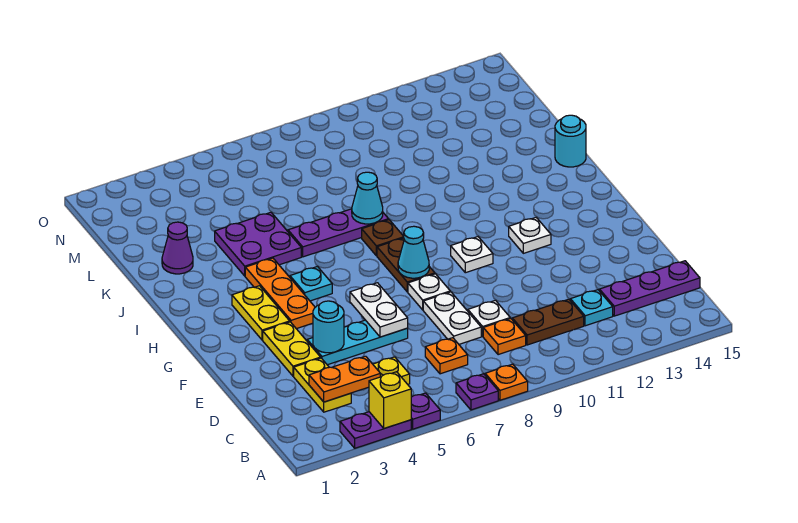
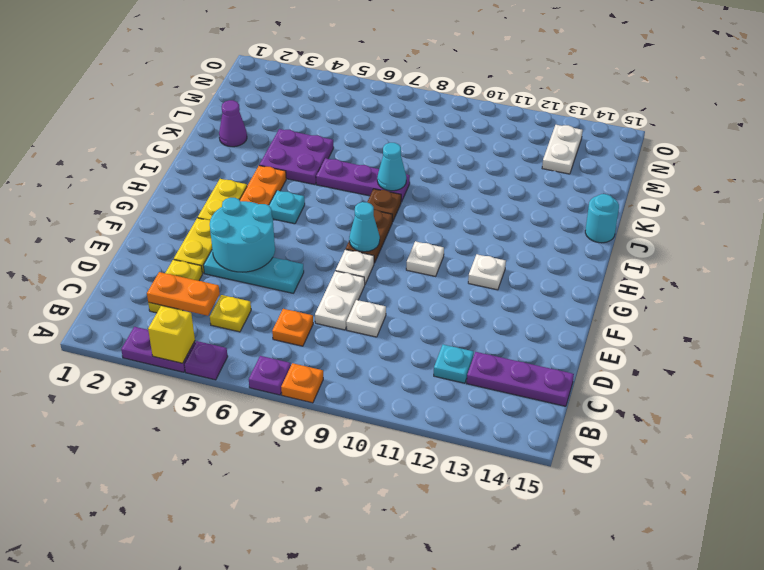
orange plate C9 level 1 -> none
brown plate C10:C11 level 1 -> none
cyan round brick E4 level 2 -> cyan round brick E4:F5 level 2
white plate E6:F6 level 2 -> white plate M13:N13 level 1

